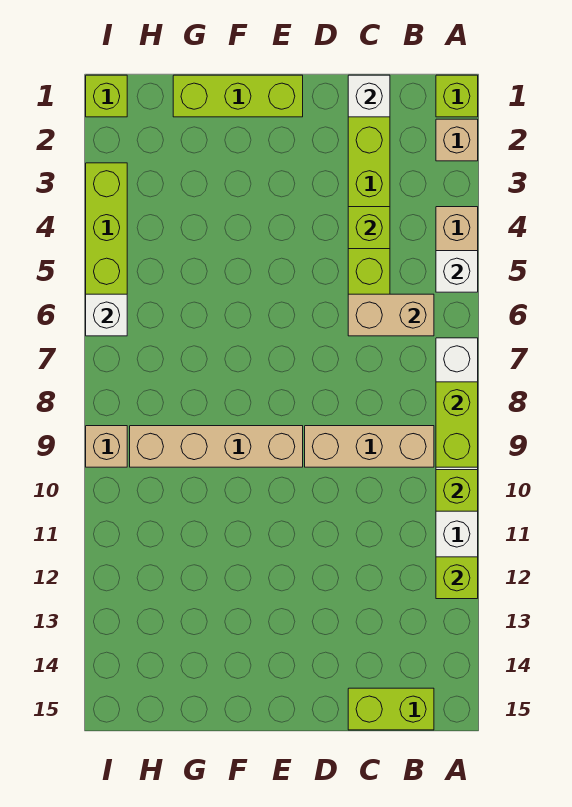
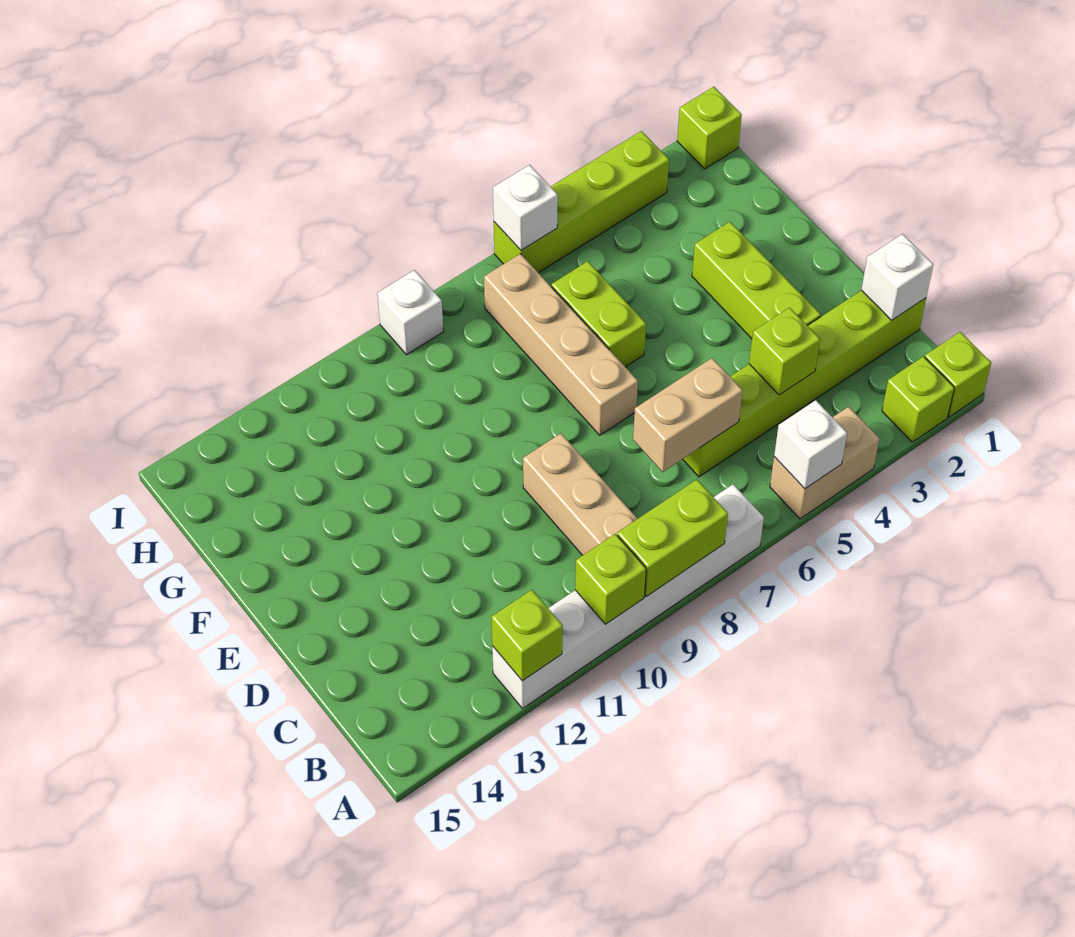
tan brick A2 level 1 -> lime brick A2 level 1
tan brick B6:C6 level 2 -> tan brick C6:C7 level 2
lime brick B15:C15 level 1 -> lime brick F6:G6 level 1
lime brick E1:G1 level 1 -> lime brick D3:F3 level 1
tan brick E9:H9 level 1 -> tan brick E7:H7 level 1
tan brick I9 level 1 -> white brick I9 level 1

